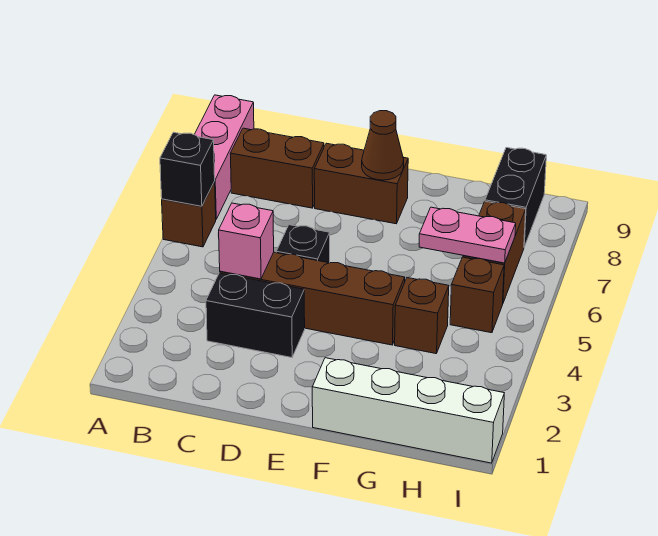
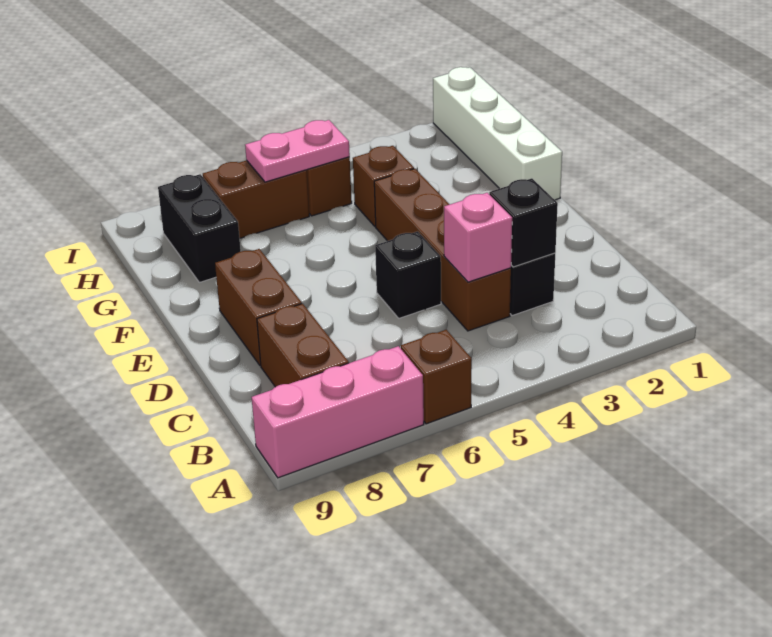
black brick A6 level 2 -> black brick C3 level 2
brown cone E8 level 2 -> none
pink plate G6:H6 level 2 -> pink plate H5:H6 level 2
black brick H8:H9 level 1 -> black brick G8:H8 level 1

